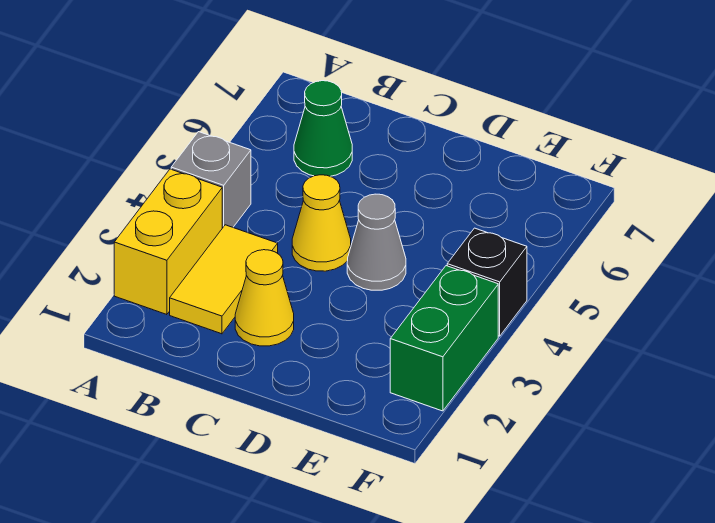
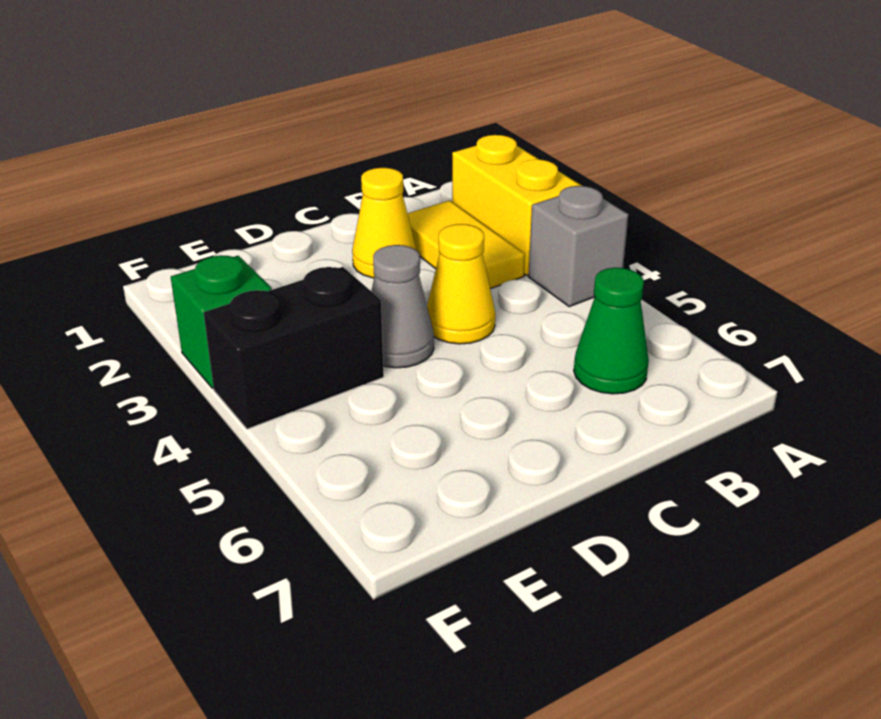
green brick F2:F3 level 1 -> green brick F3 level 1
black brick F4 level 1 -> black brick E4:F4 level 1

